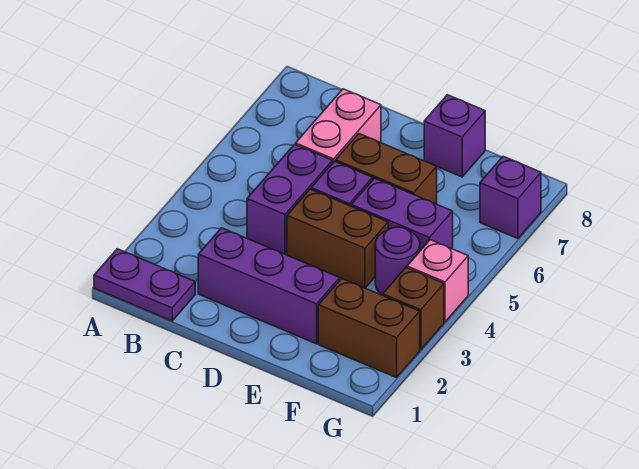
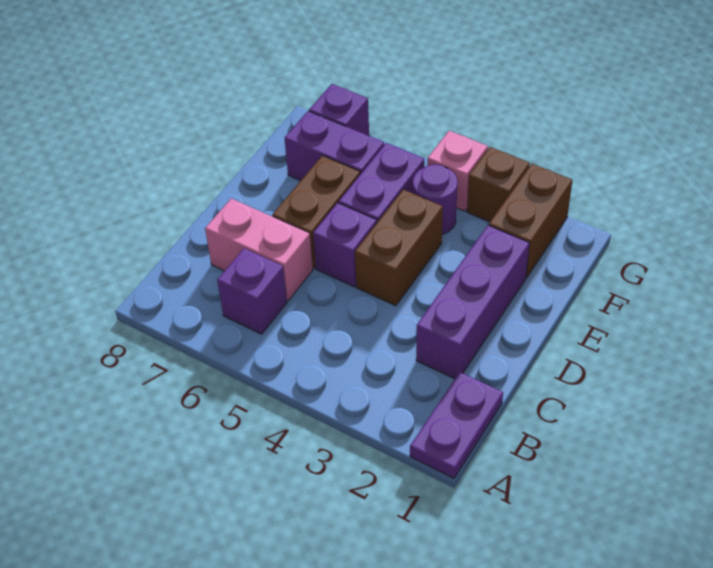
purple brick C4:C5 level 1 -> purple brick F6:F7 level 1
purple brick E8 level 1 -> purple brick B6 level 1

